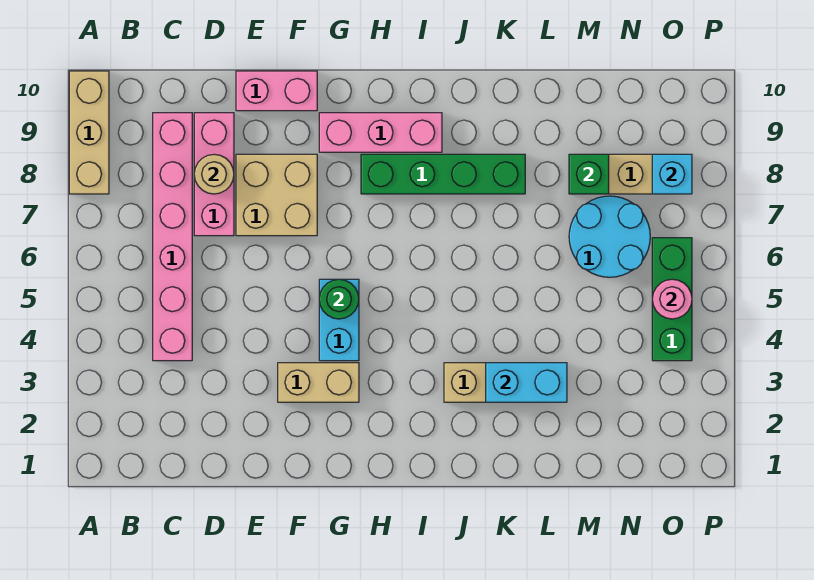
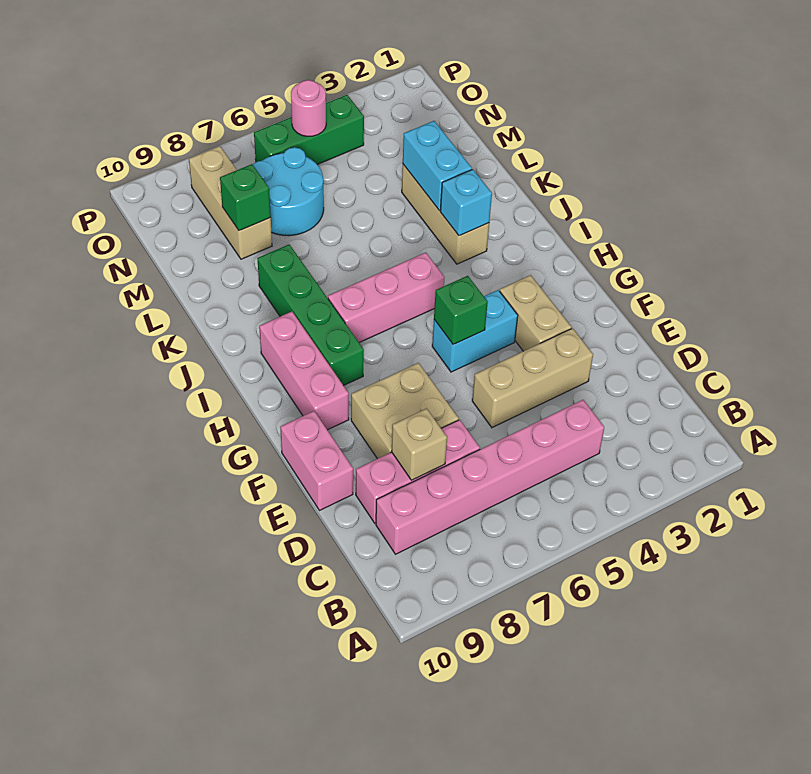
tan brick A8:A10 level 1 -> tan brick E3:E5 level 1
tan round brick D8 level 2 -> tan brick D8 level 2
green round brick G5 level 2 -> green brick G5 level 2
none -> pink brick I5:I7 level 1
cyan brick O8 level 2 -> cyan brick J3 level 2

